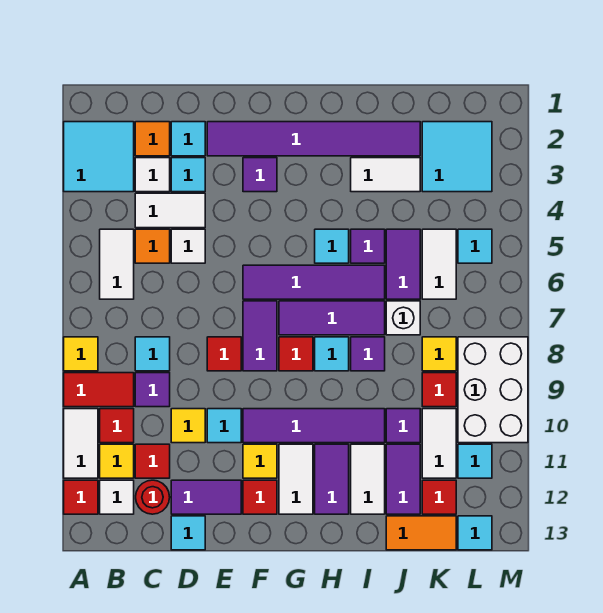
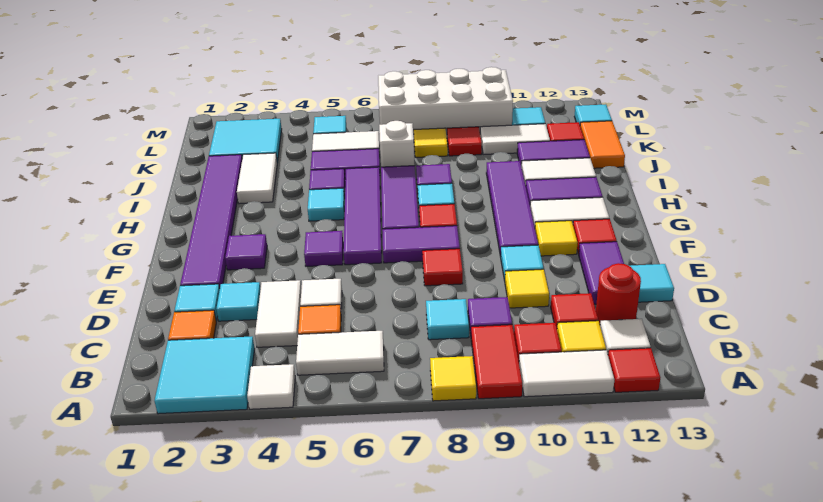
white tile C3 level 1 -> white tile A4 level 1
purple tile J10 level 1 -> purple tile F5 level 1
white brick L8:M10 level 1 -> white brick L7:M10 level 1

